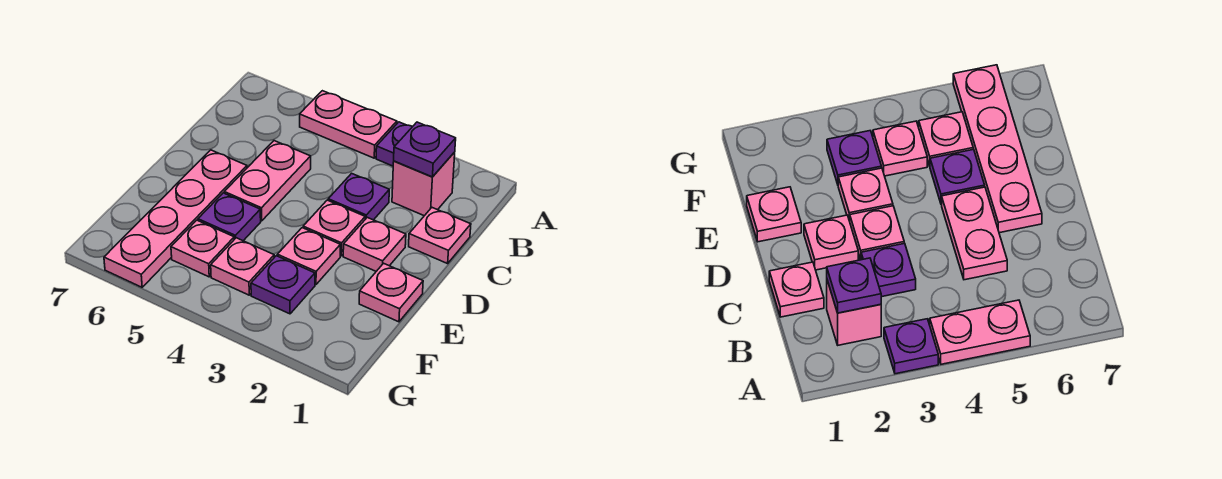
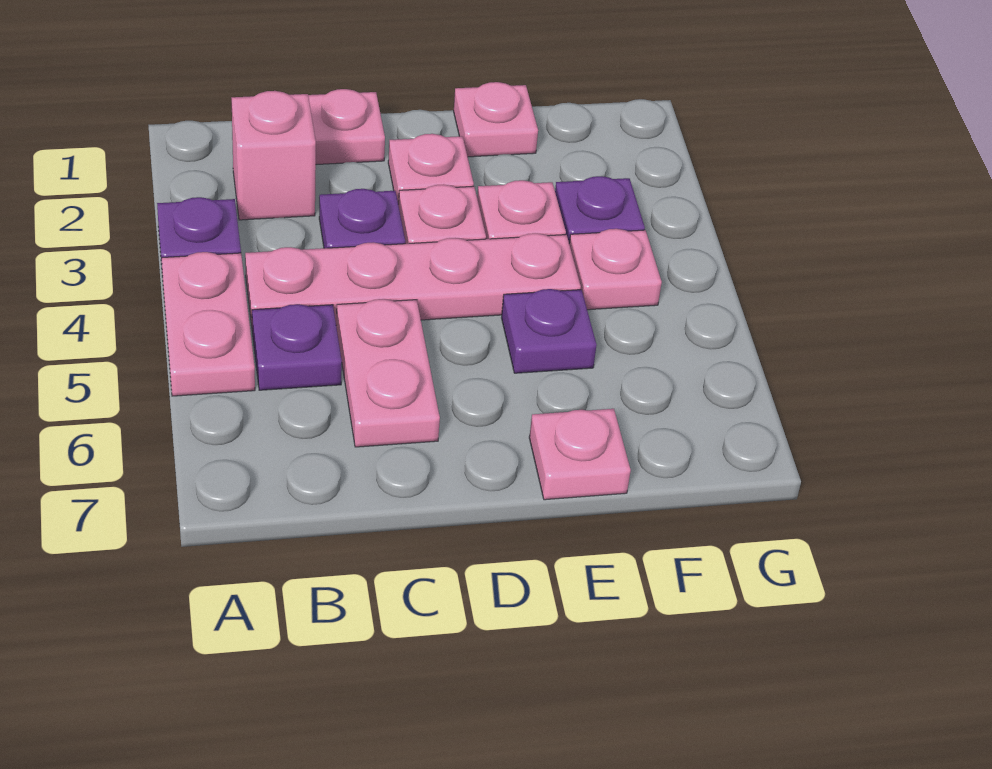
purple plate B2 level 2 -> purple plate B5 level 1
pink plate C5:D5 level 1 -> pink plate C5:C6 level 1
pink plate D6:G6 level 1 -> pink plate B4:E4 level 1
pink plate F5 level 1 -> pink plate E7 level 1

